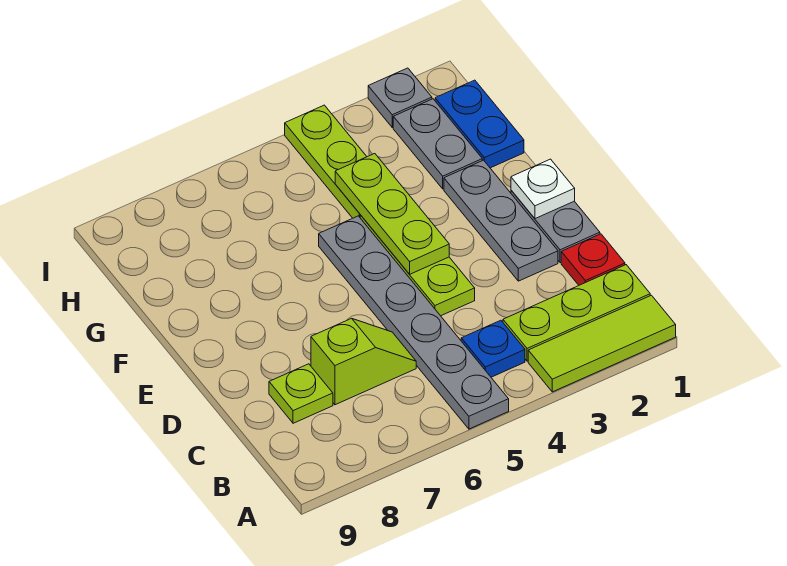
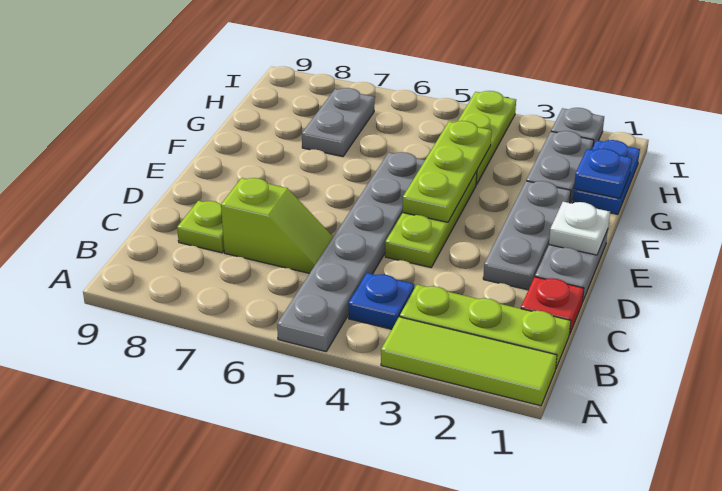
none -> blue plate G1 level 2
none -> grey plate G7:H7 level 1

